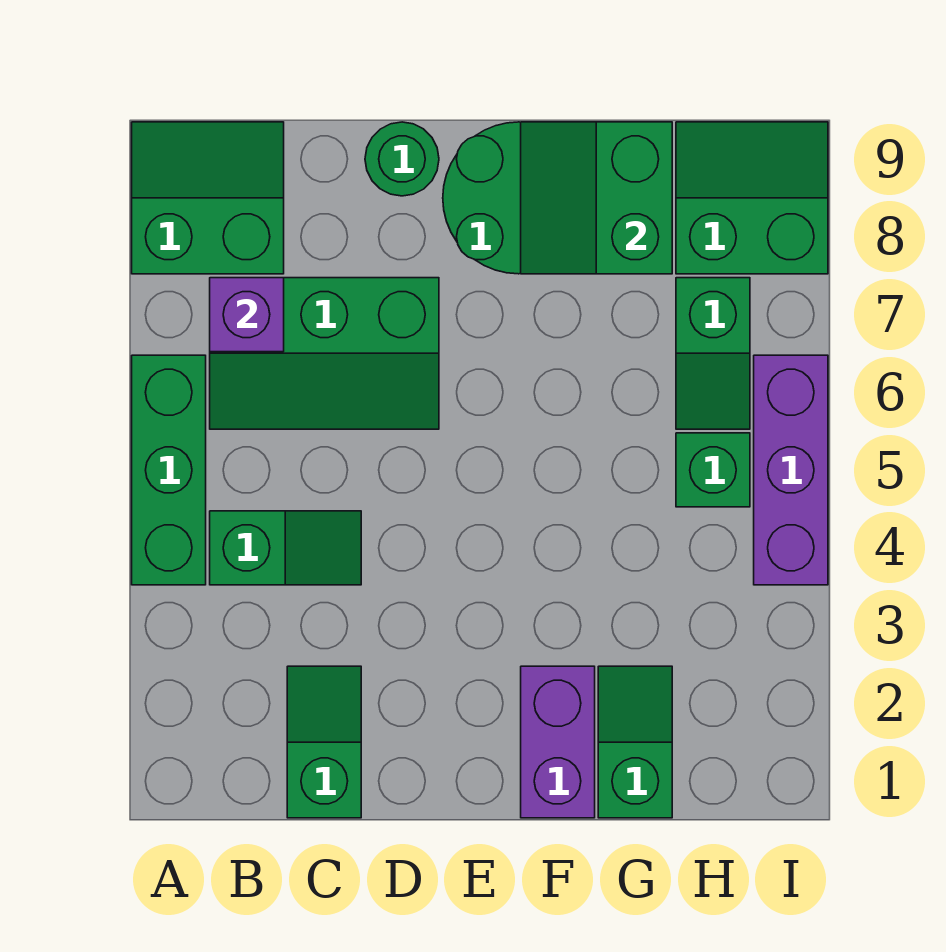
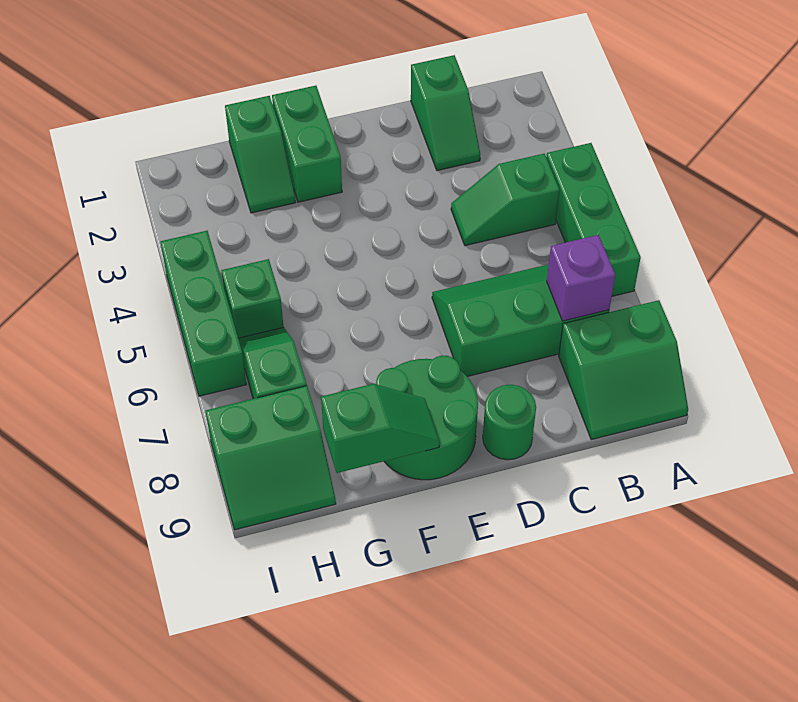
purple brick F1:F2 level 1 -> green brick F1:F2 level 1
green slope F8:G9 level 2 top G -> green slope F9:G9 level 2 top G
purple brick I4:I6 level 1 -> green brick I4:I6 level 1

